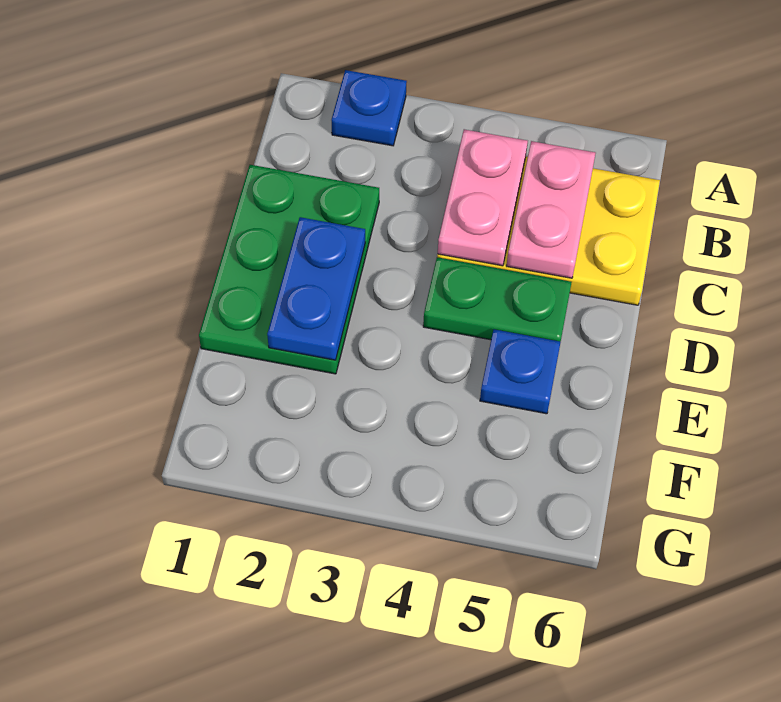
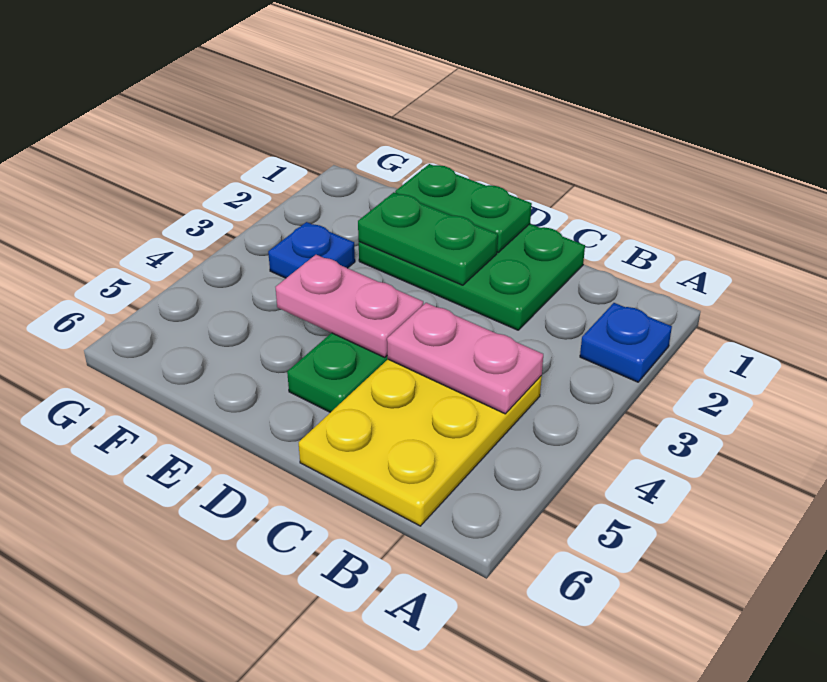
pink plate B5:C5 level 2 -> pink plate D4:E4 level 2
none -> green plate D1:E1 level 2
blue plate D2:E2 level 2 -> green plate D2:E2 level 2
blue plate E5 level 1 -> blue plate F3 level 1

